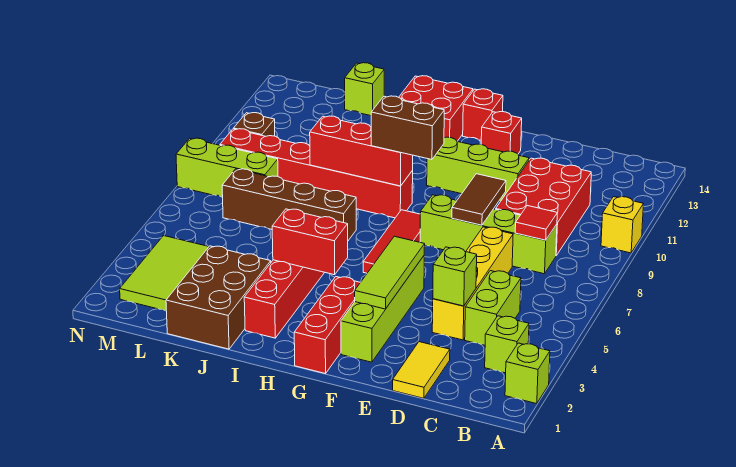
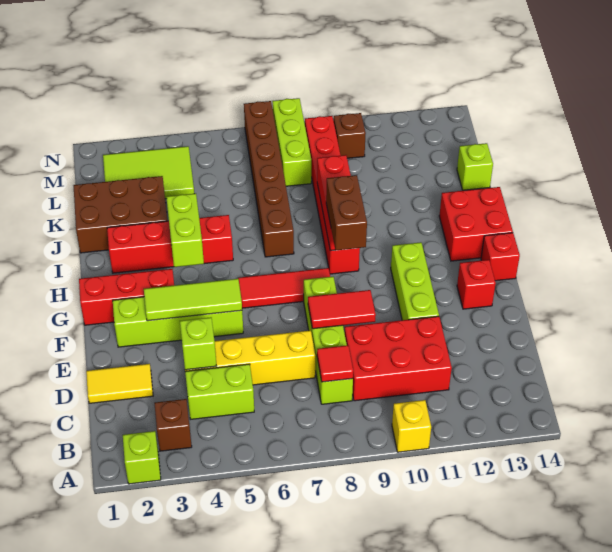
lime brick B3 level 1 -> brown brick B3 level 1
brown tile E8:E9 level 2 -> red tile E8:E9 level 2
red brick H4:I4 level 2 -> lime brick H4:I4 level 2
brown brick I7:L7 level 1 -> brown brick I7:N7 level 1

